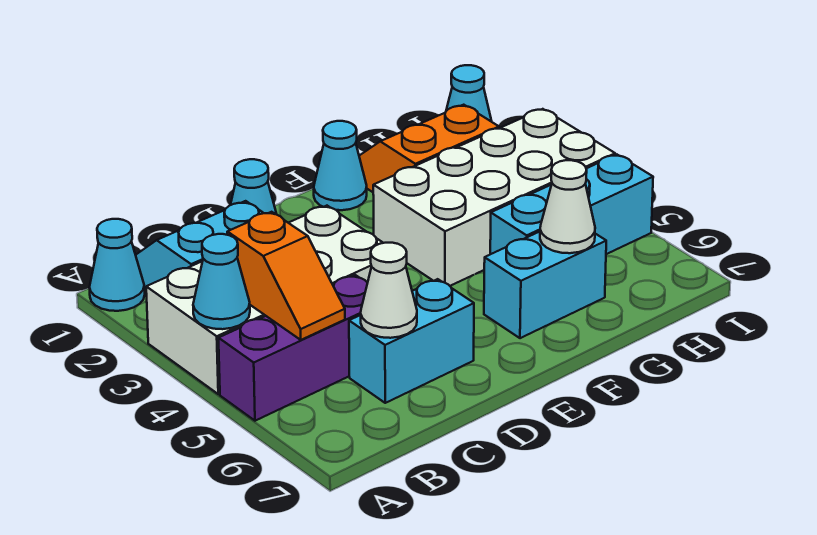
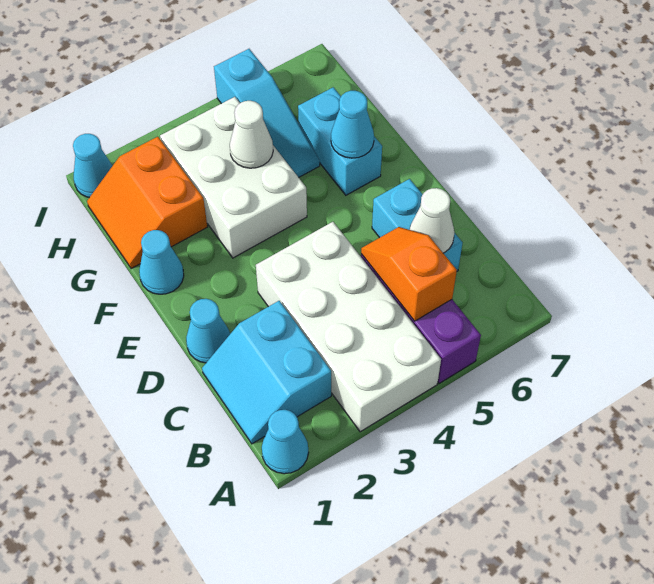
cyan cone A4 level 2 -> cyan cone F6 level 2
orange slope B4:B5 level 2 top 4 -> orange slope B5:C5 level 2 top B
white brick F3:I4 level 1 -> white brick F3:H4 level 1
cyan brick G5:I5 level 1 -> cyan slope G5:I5 level 1 top I
white cone G6 level 2 -> white cone G4 level 2

